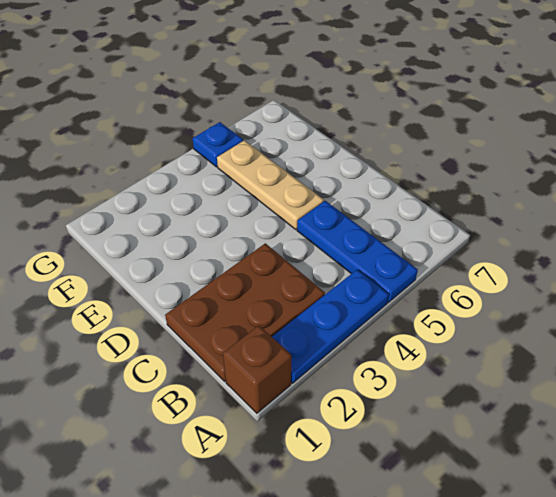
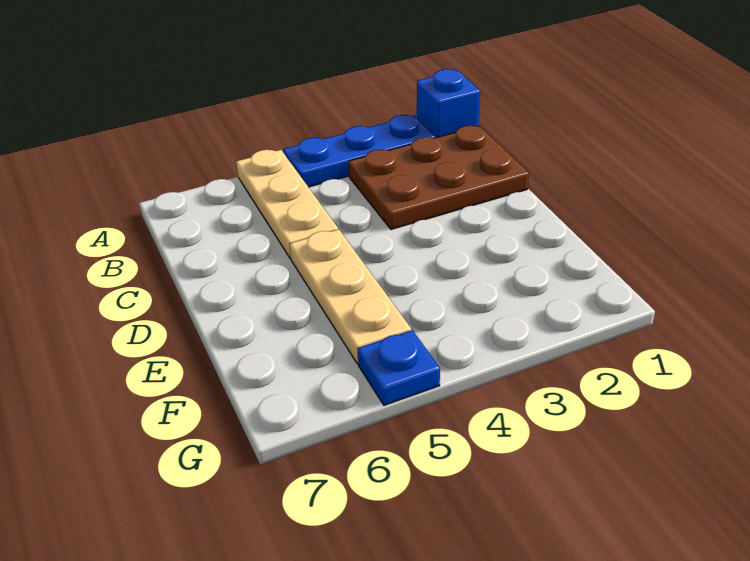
brown brick A1 level 1 -> blue brick A1 level 1
blue plate A5:C5 level 1 -> tan plate A5:C5 level 1

